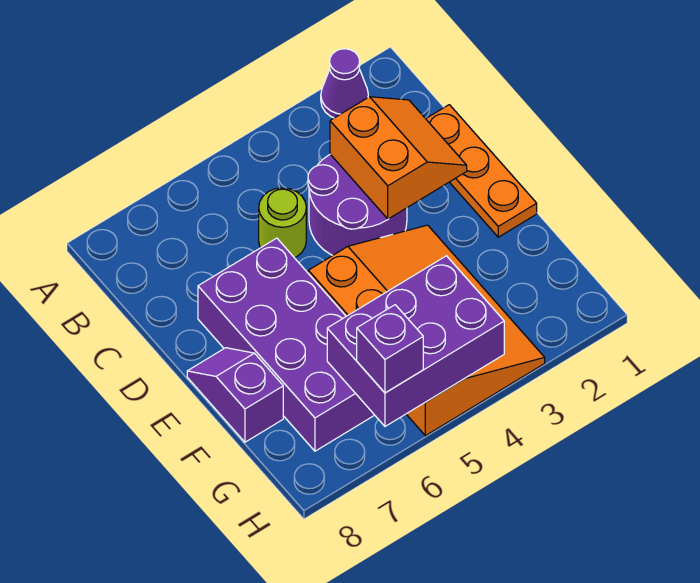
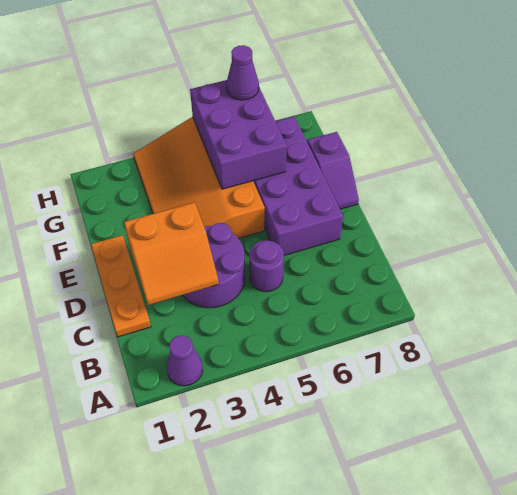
orange slope C2:D3 level 2 top 3 -> orange slope C2:D3 level 2 top D
lime round brick C5 level 1 -> purple round brick C5 level 1
purple brick G4:H6 level 2 -> purple brick F5:H6 level 2
purple brick H6 level 3 -> purple cone H6 level 3

